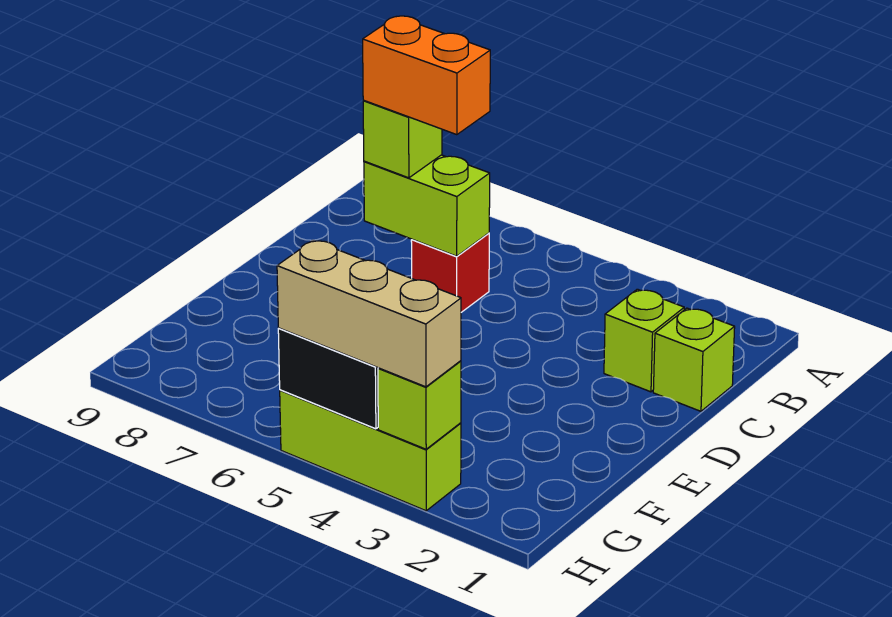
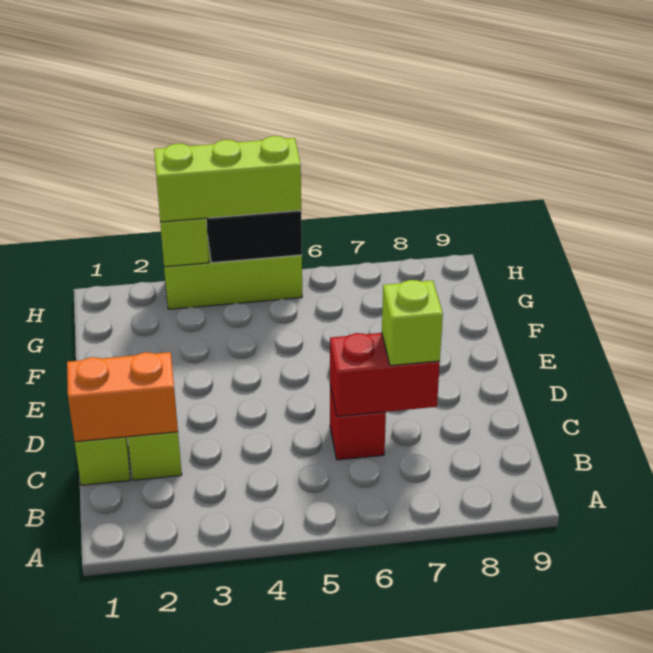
lime brick C6:C7 level 2 -> red brick C6:C7 level 2
orange brick C6:C7 level 4 -> orange brick C1:C2 level 2
tan brick H3:H5 level 3 -> lime brick H3:H5 level 3

